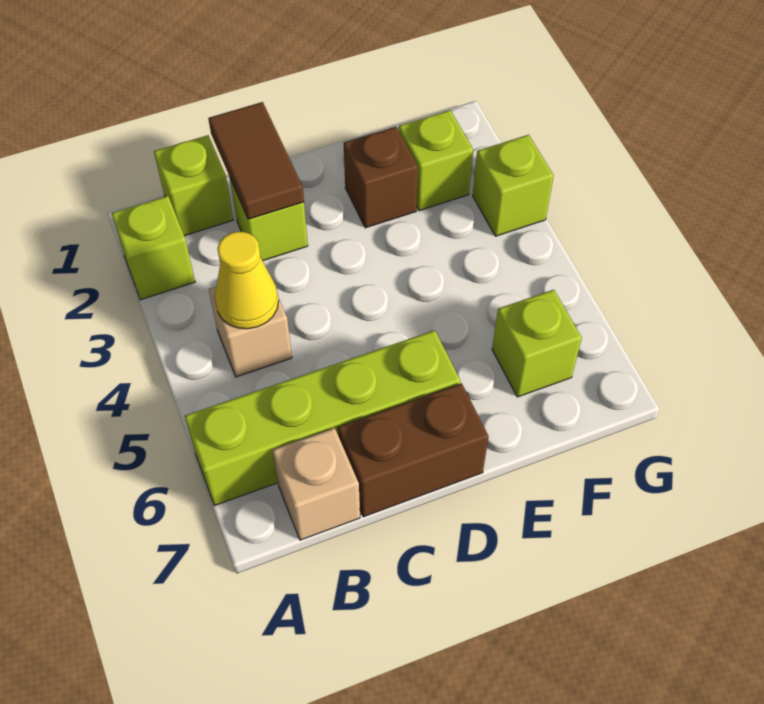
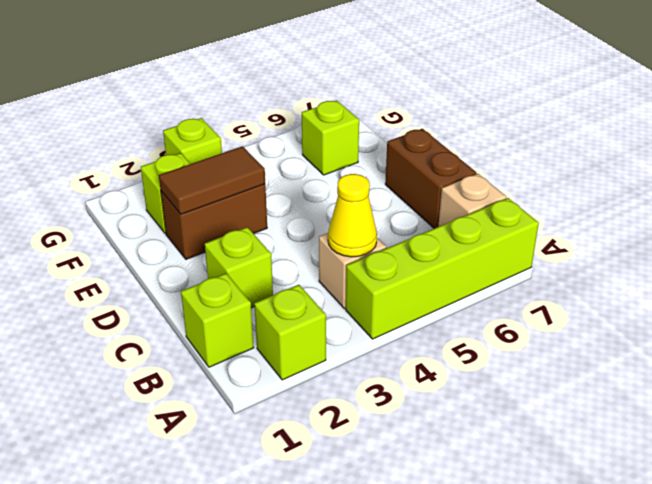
lime brick A6:D6 level 1 -> lime brick A4:A7 level 1
brown tile C1:C2 level 2 -> brown tile E2:E3 level 2
brown brick E2 level 1 -> brown brick E2:E3 level 1

